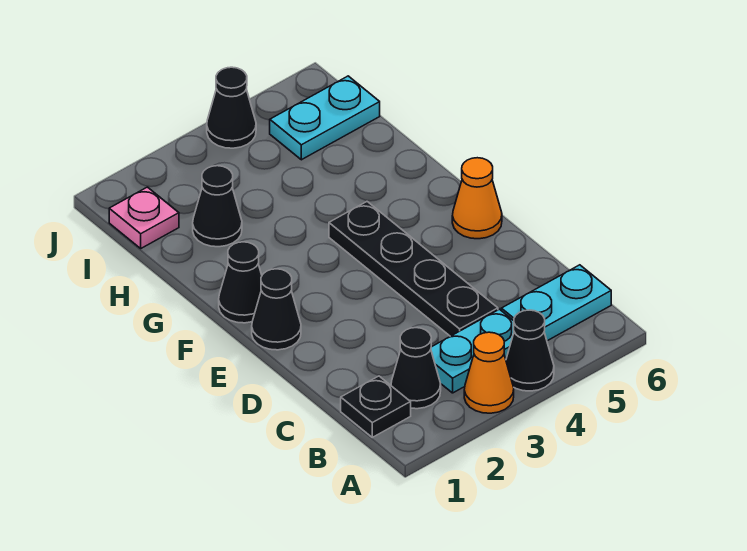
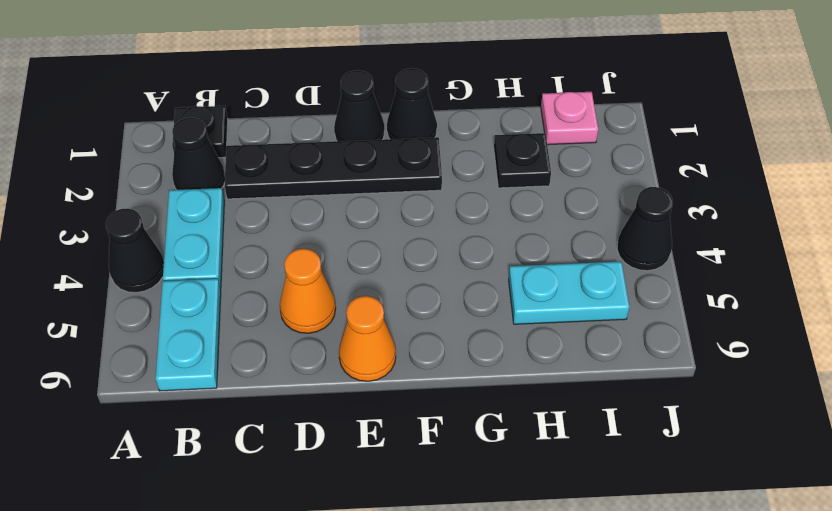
orange cone A3 level 1 -> orange cone D5 level 1
black plate C4:F4 level 1 -> black plate C2:F2 level 1
black cone H2 level 1 -> black plate H2 level 1
cyan plate I5:I6 level 1 -> cyan plate H5:I5 level 1

